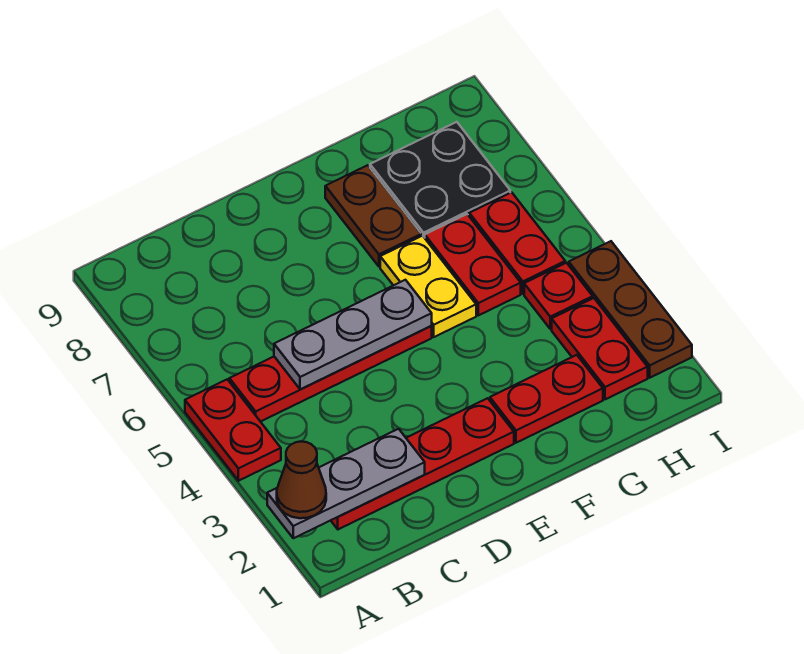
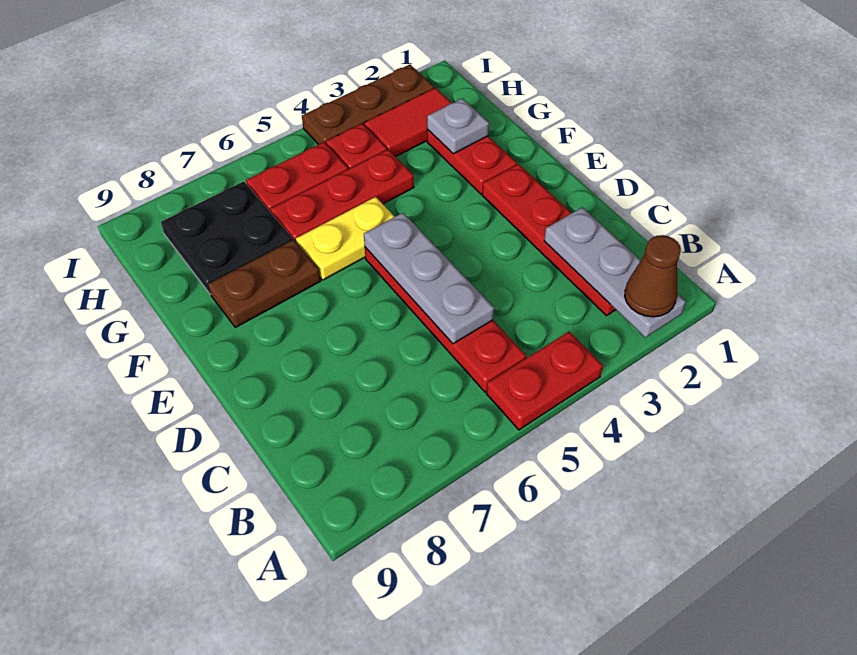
none -> grey plate G2 level 2
red plate G5:G6 level 1 -> red plate G4:G6 level 1
red plate H2:H3 level 1 -> red tile H2:H3 level 1

